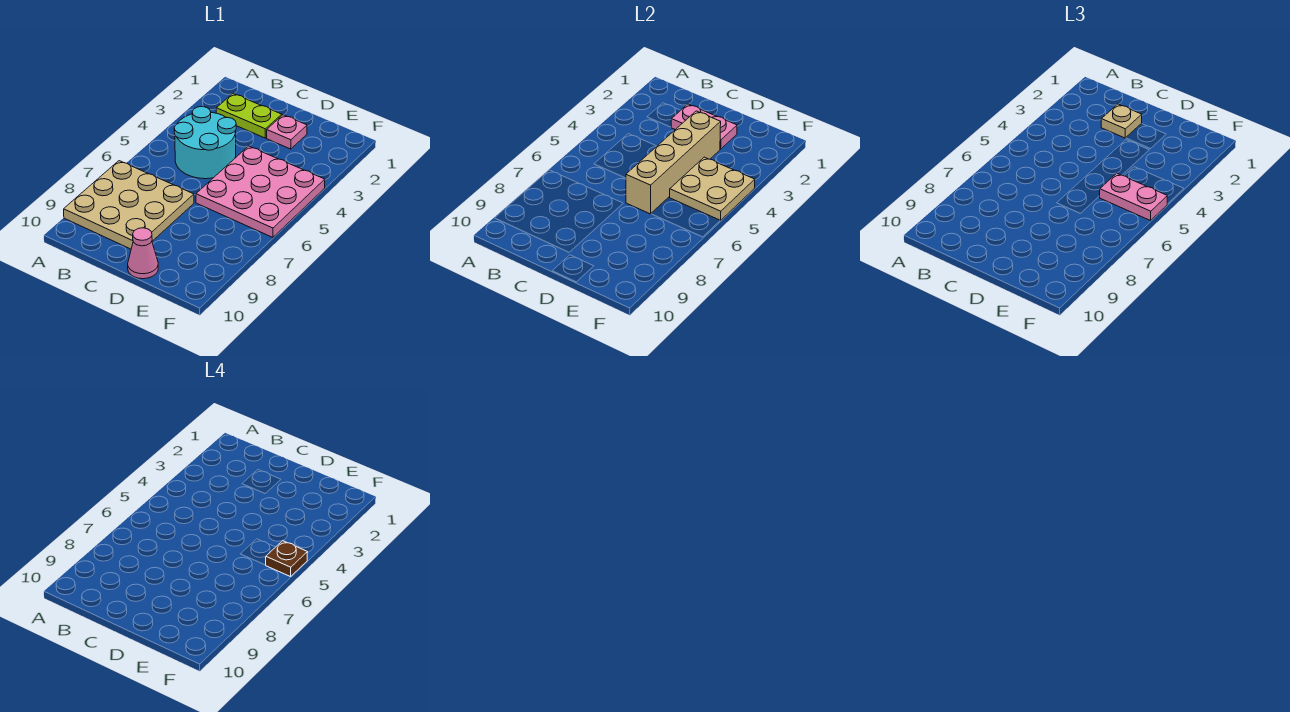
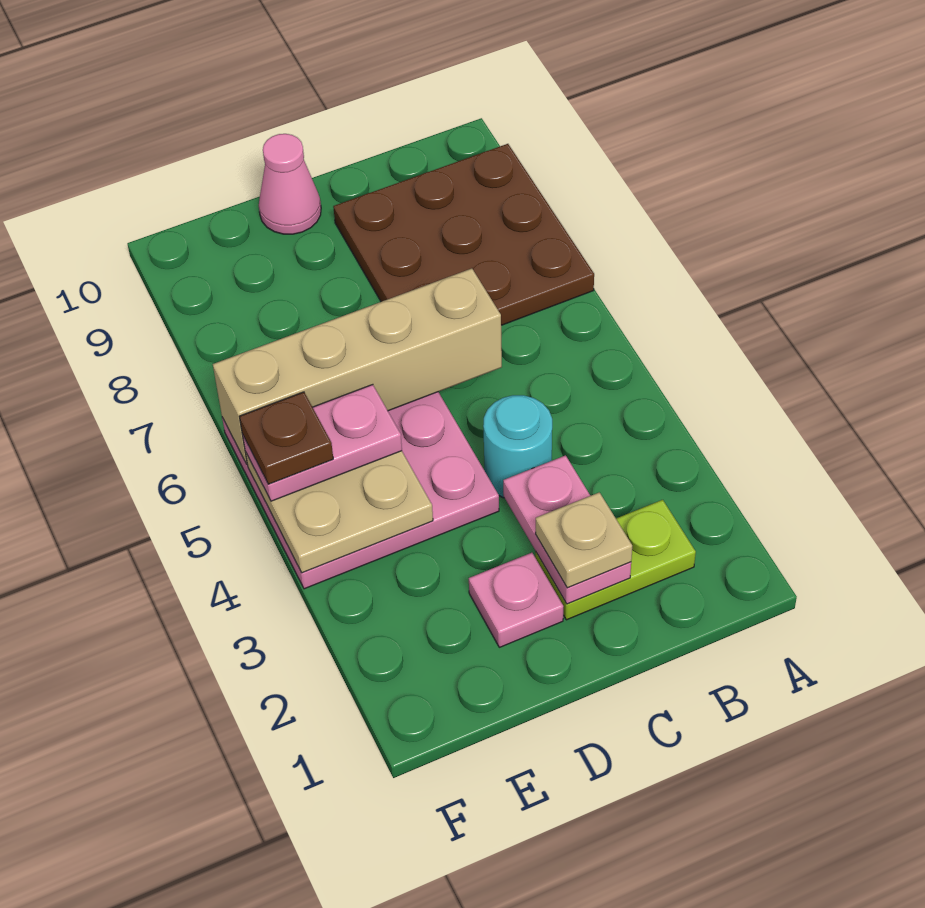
tan plate A7:C9 level 1 -> brown plate A7:C9 level 1
cyan round brick B4:C5 level 1 -> cyan round brick C4 level 1
pink plate C2:D2 level 2 -> pink plate C2:C3 level 2
tan brick D3:D6 level 2 -> tan brick C6:F6 level 2

